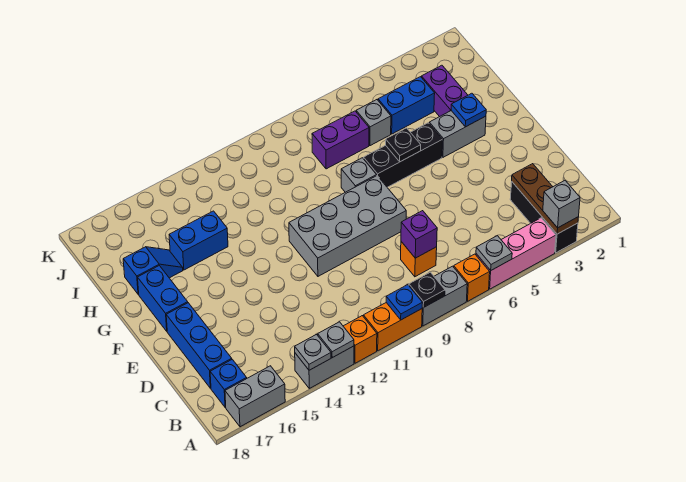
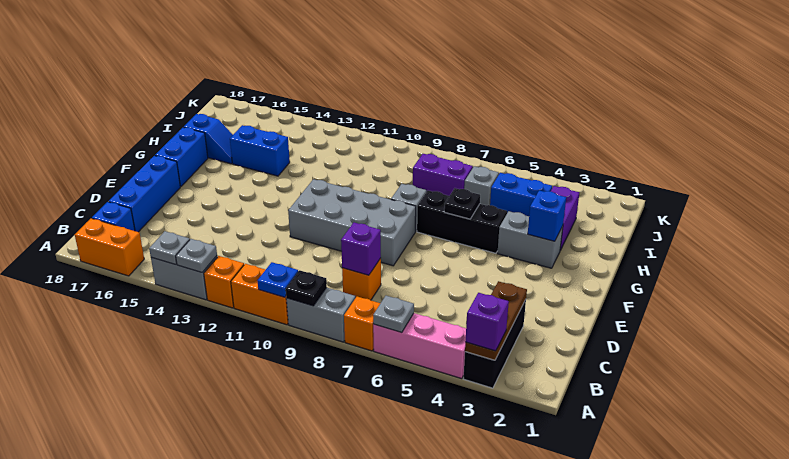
grey brick A3 level 3 -> purple brick A3 level 3
grey brick A16:A17 level 1 -> orange brick A16:A17 level 1
blue plate G3 level 2 -> blue brick G3 level 2

